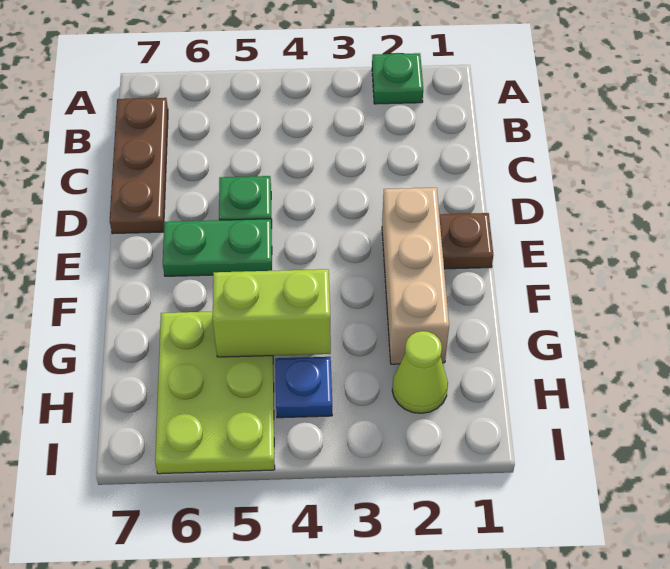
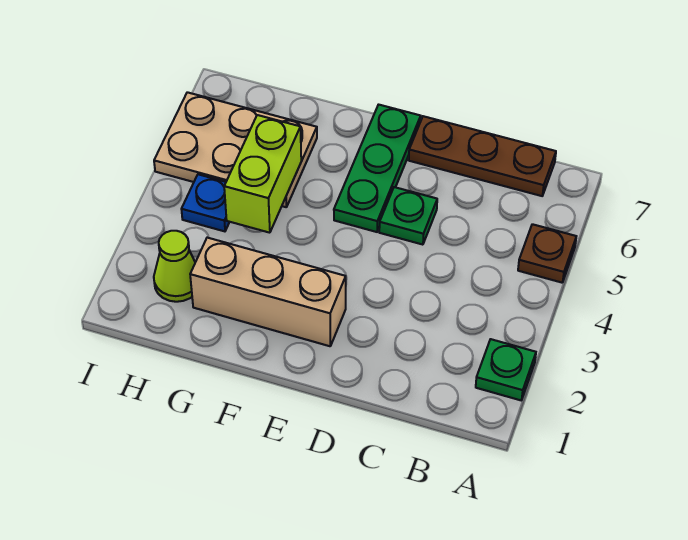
brown plate E1 level 1 -> brown plate A5 level 1
green plate E5:E6 level 1 -> green plate E5:E7 level 1
lime plate G5:I6 level 1 -> tan plate G5:I6 level 1

